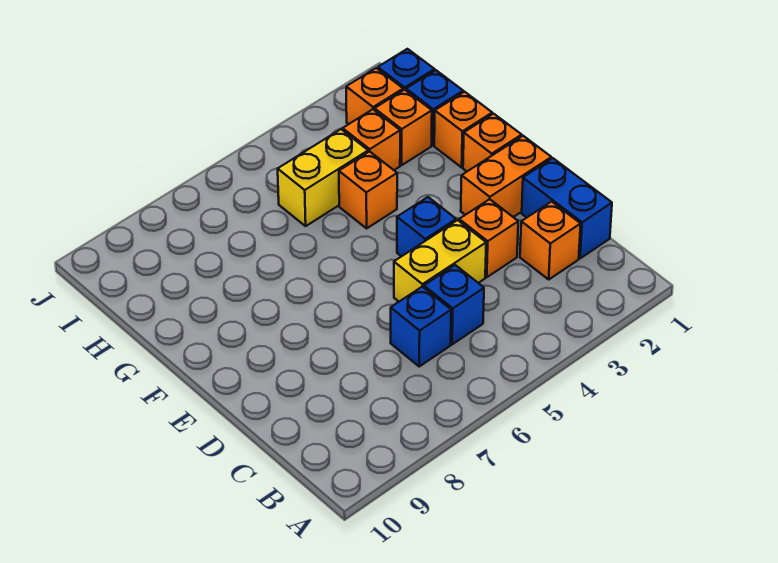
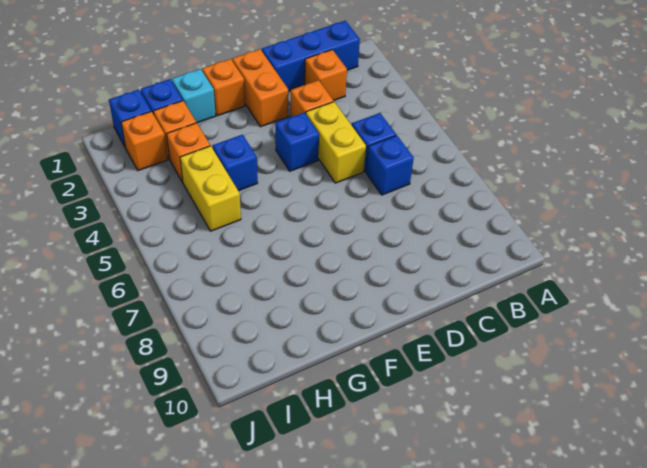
blue brick C1:D1 level 1 -> blue brick B1:D1 level 1
orange brick G1 level 1 -> cyan brick G1 level 1
orange brick G4 level 1 -> blue brick G4 level 1

